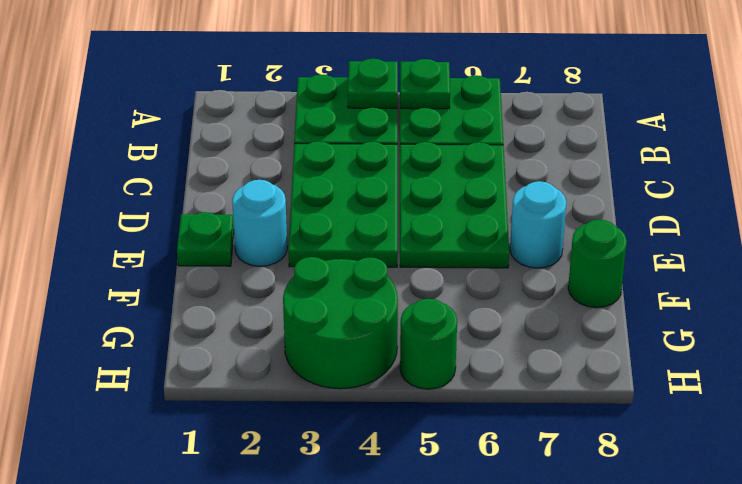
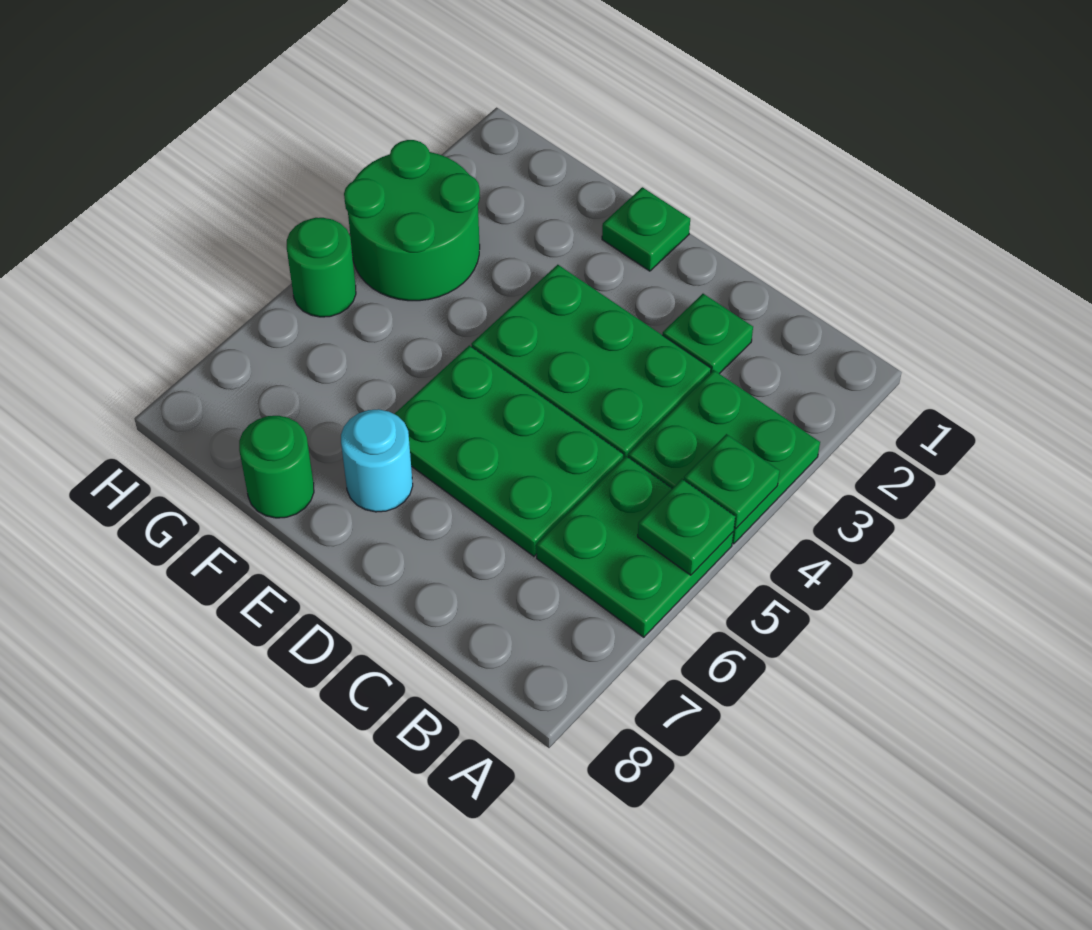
none -> green plate C2 level 1
cyan round brick E2 level 1 -> none

